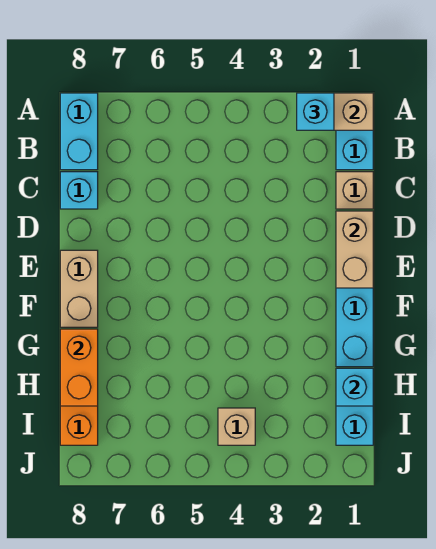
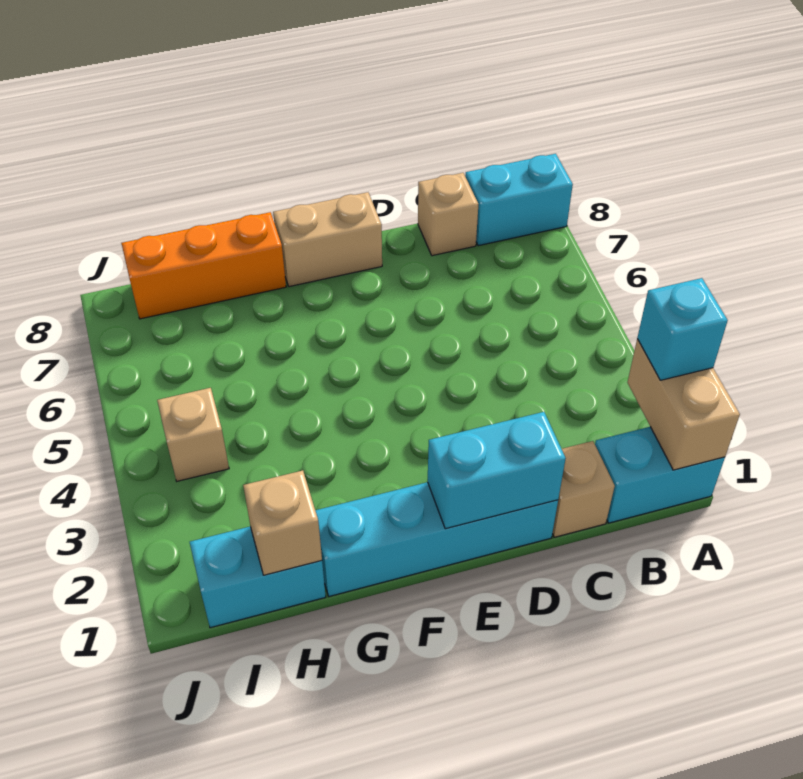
cyan brick C8 level 1 -> tan brick C8 level 1
tan brick D1:E1 level 2 -> cyan brick D1:E1 level 2
orange brick G8:H8 level 2 -> none
cyan brick H1 level 2 -> tan brick H1 level 2

